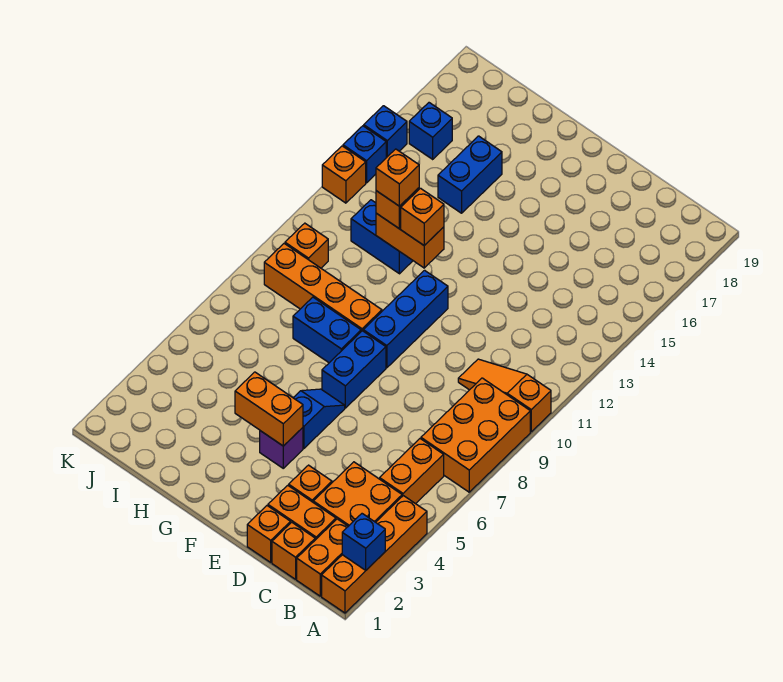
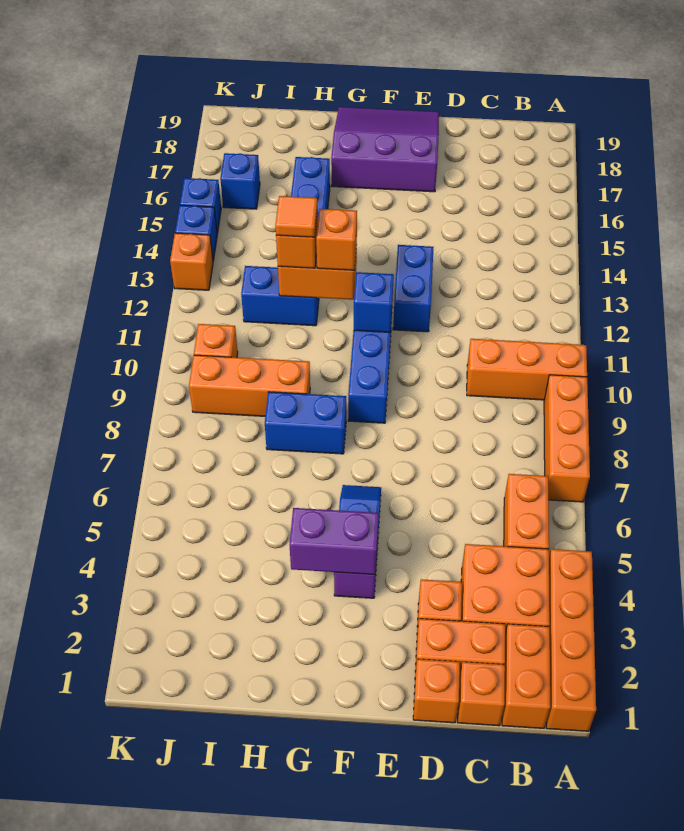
blue brick A2 level 2 -> blue brick F11 level 2
orange brick A7:B9 level 1 -> orange brick A7:A9 level 1
orange slope A10:C10 level 1 top A -> orange brick A10:C10 level 1
none -> purple slope E17:G19 level 1 top 17
orange brick F4:G4 level 2 -> purple brick F4:G4 level 2
blue brick F7:F8 level 1 -> blue brick E12:E13 level 1
orange brick G9:J9 level 1 -> orange brick H9:J9 level 1
orange brick H12 level 4 -> orange tile H12 level 4

